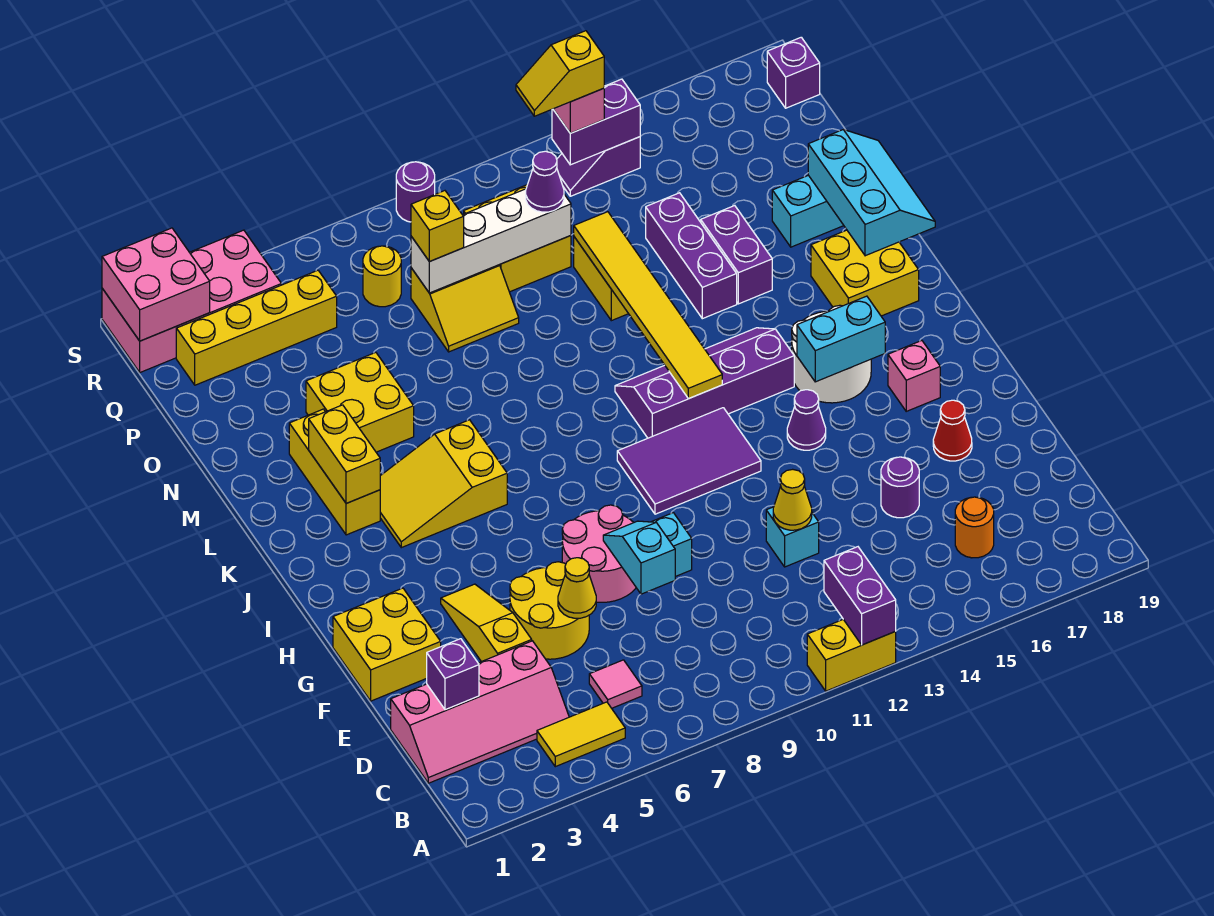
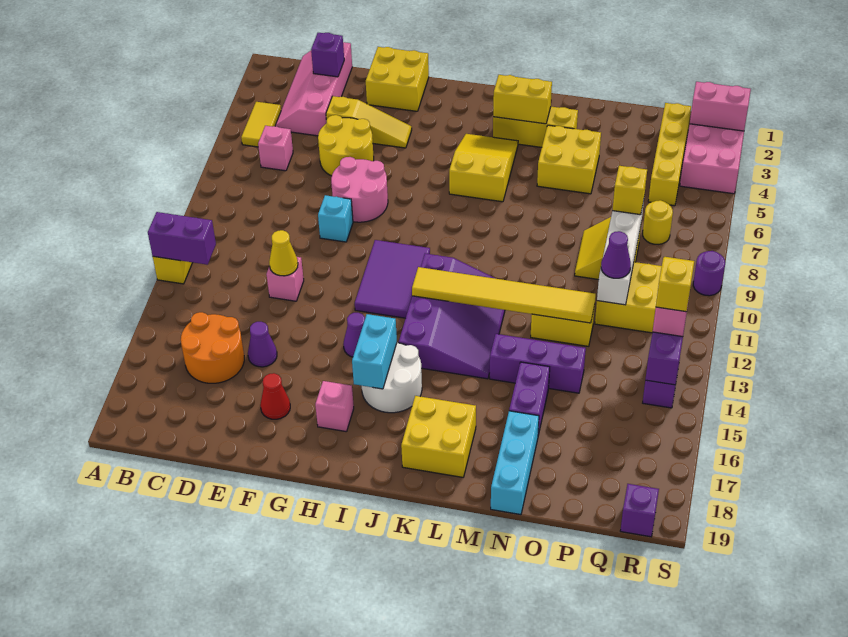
pink tile C6 level 1 -> pink brick C6 level 1
orange round brick C16 level 1 -> orange round brick C15:D16 level 1
yellow cone E6 level 2 -> none
cyan slope E8:F8 level 2 top E -> none
cyan brick E12 level 1 -> pink brick E12 level 1
purple round brick E15 level 1 -> purple cone E15 level 1
purple slope J11:K14 level 1 top J -> purple slope J11:L14 level 1 top J
cyan slope L18:N19 level 2 top 18 -> none
purple brick M15:N15 level 1 -> purple brick N15:N16 level 1
pink brick R1:S2 level 2 -> pink brick R2:S2 level 2

